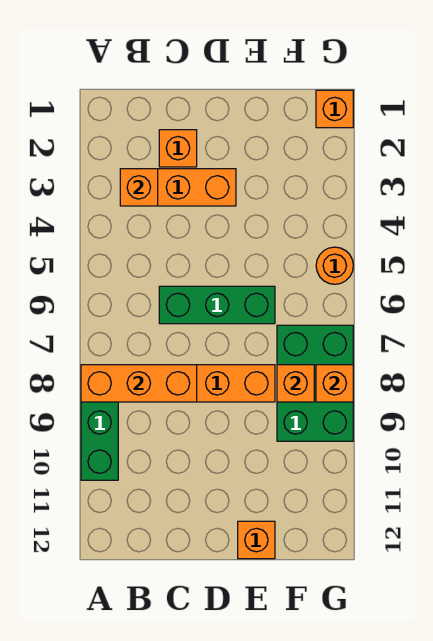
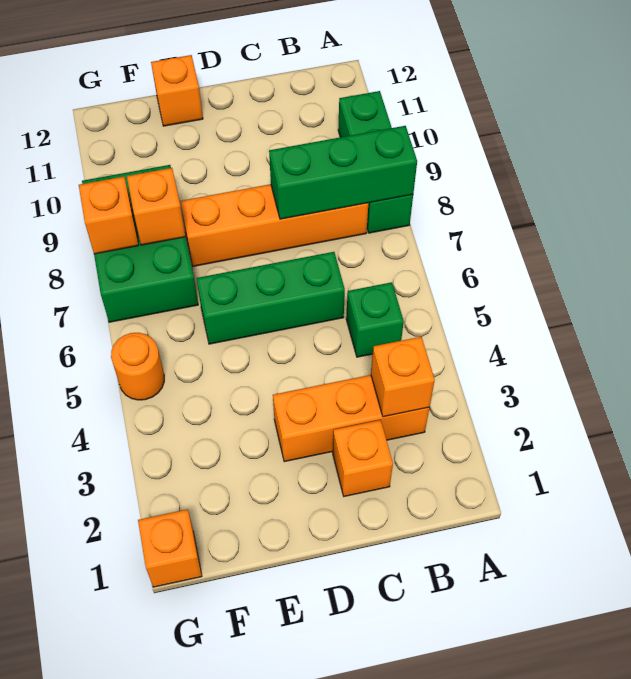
orange brick A8:C8 level 2 -> green brick A8:C8 level 2
none -> green brick B5 level 1

